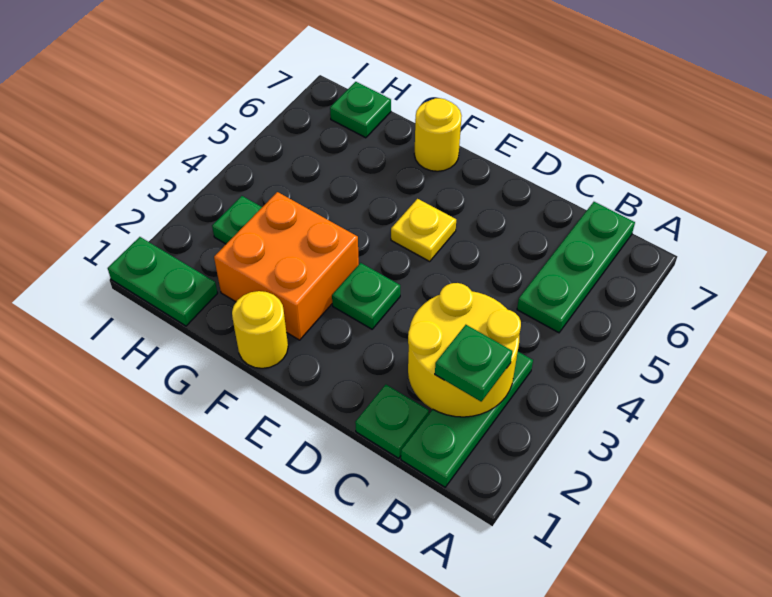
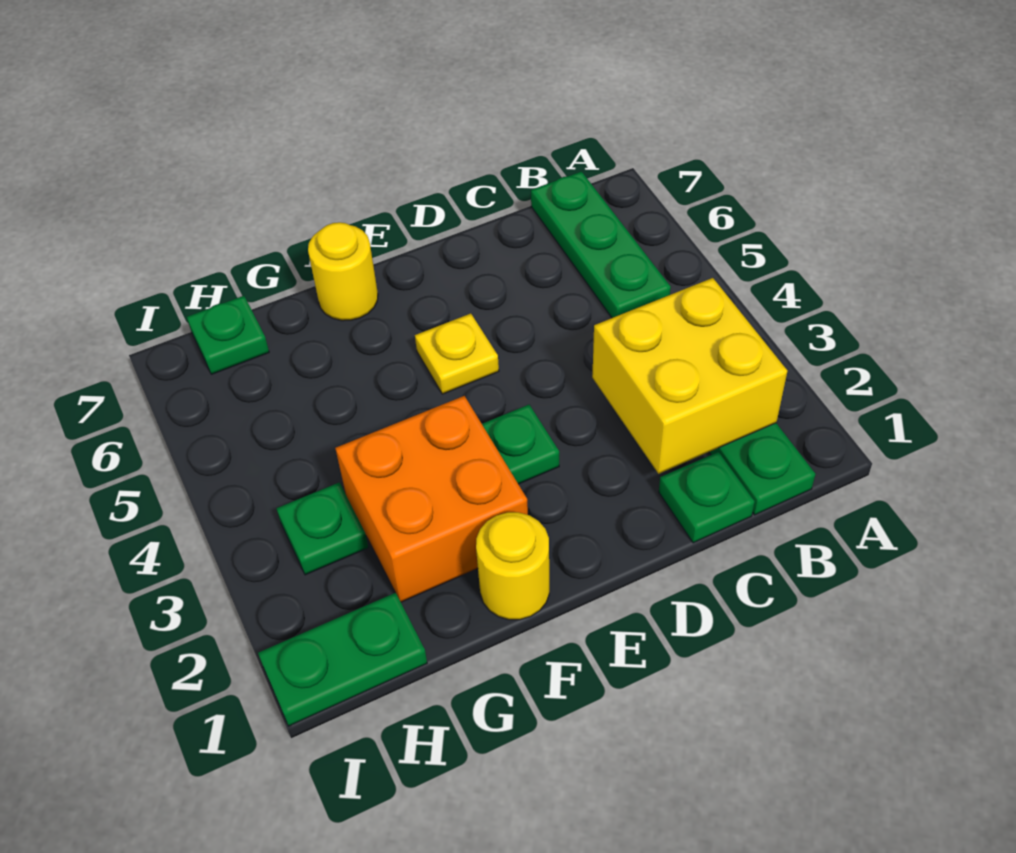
yellow round brick B2:C3 level 2 -> yellow brick B2:C3 level 2
green plate B2 level 3 -> none

